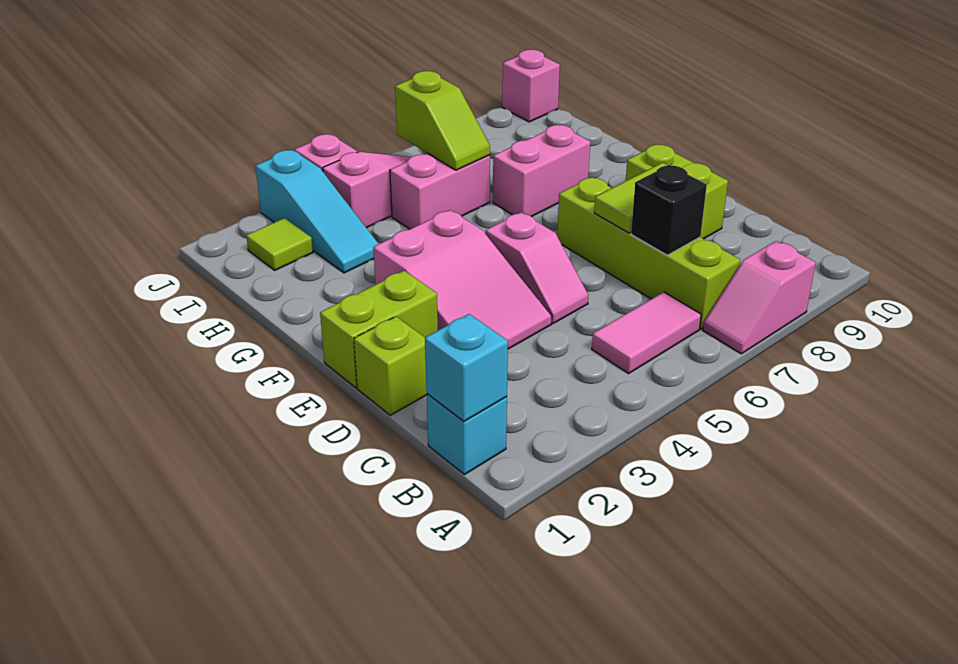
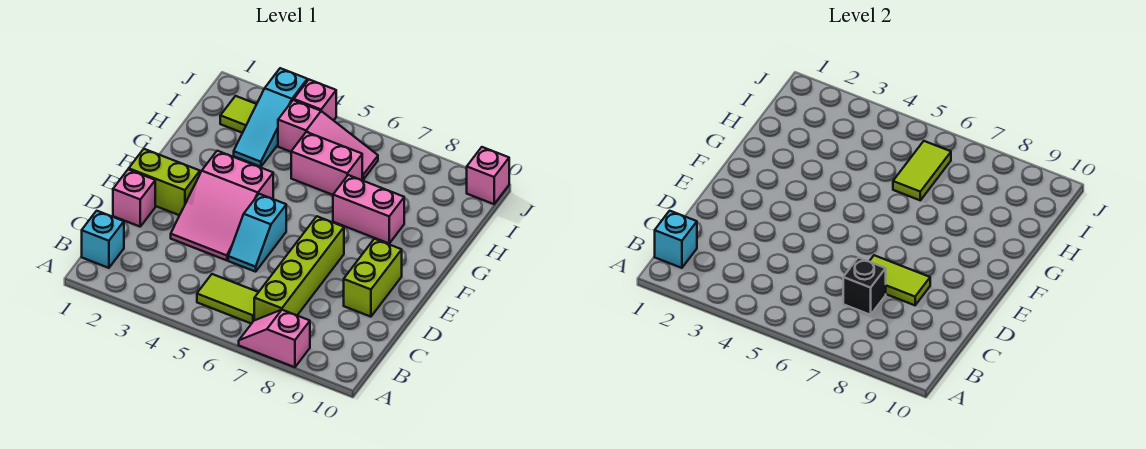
pink tile B5:B6 level 1 -> lime tile B5:B6 level 1
lime brick D1 level 1 -> pink brick D1 level 1
pink slope D5:E5 level 1 top E -> cyan slope D5:E5 level 1 top E
lime slope H6:I6 level 2 top I -> lime tile H6:I6 level 2

